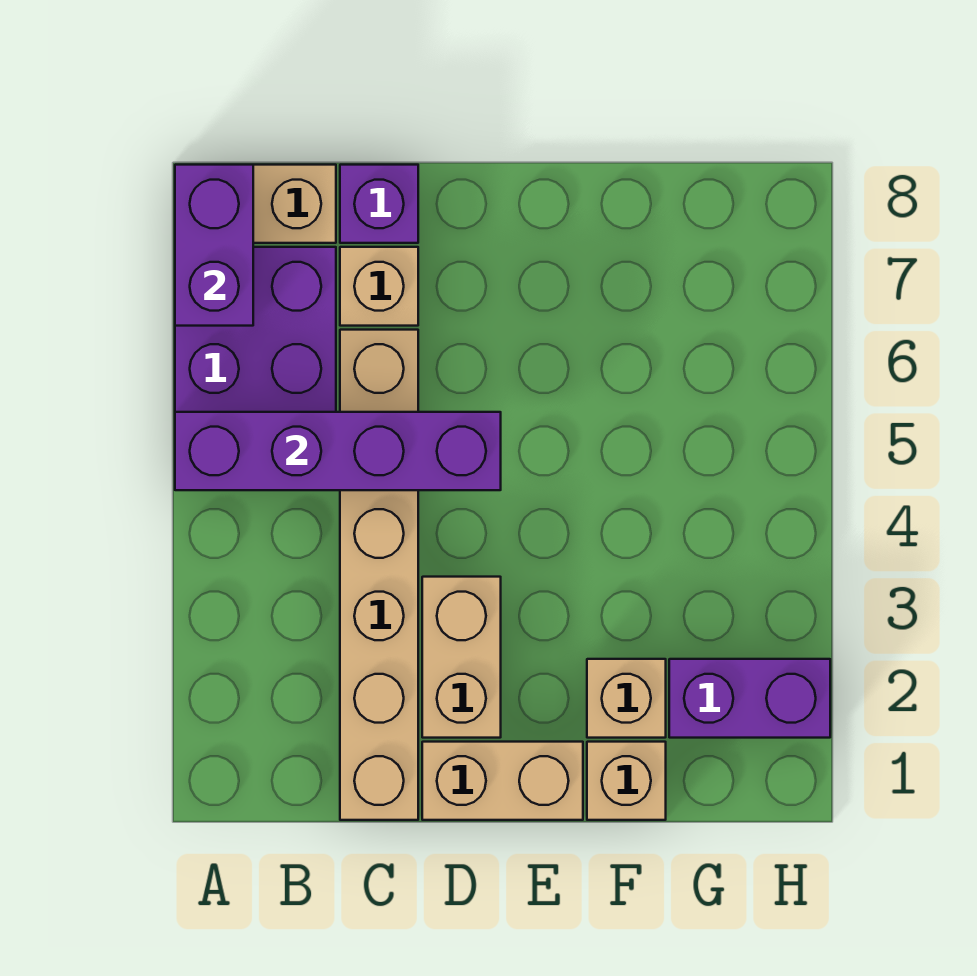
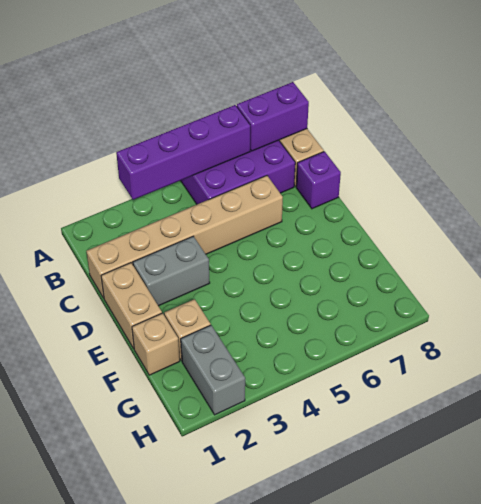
purple brick A5:D5 level 2 -> purple brick A3:A6 level 2
tan brick C7 level 1 -> none
tan brick D2:D3 level 1 -> grey brick D2:D3 level 1
purple brick G2:H2 level 1 -> grey brick G2:H2 level 1

